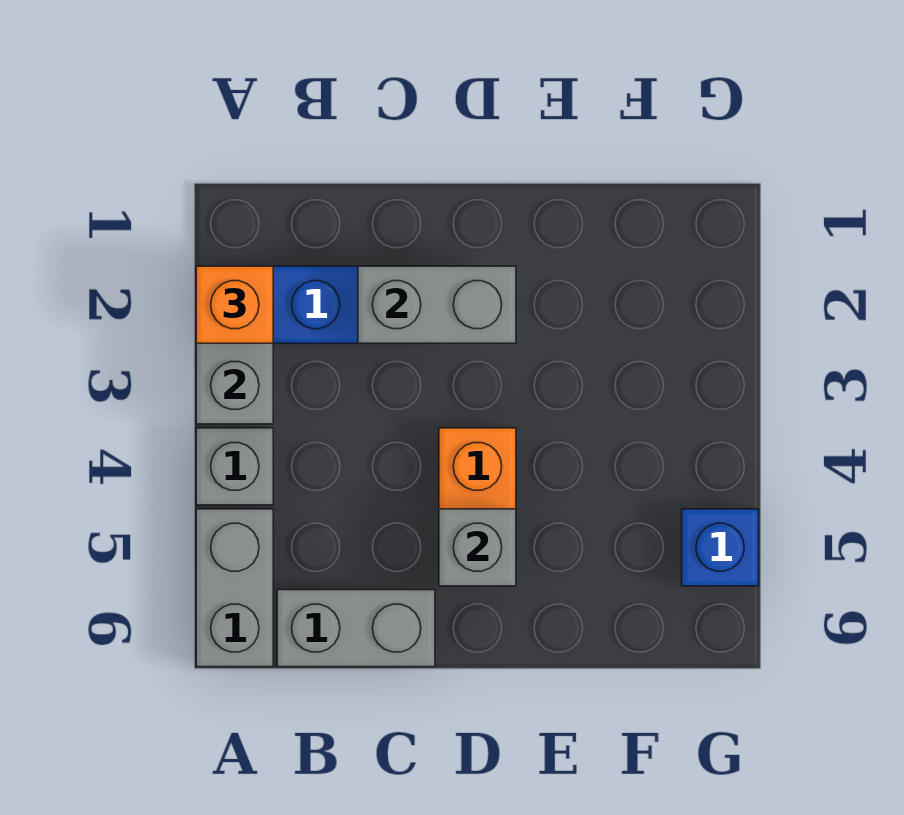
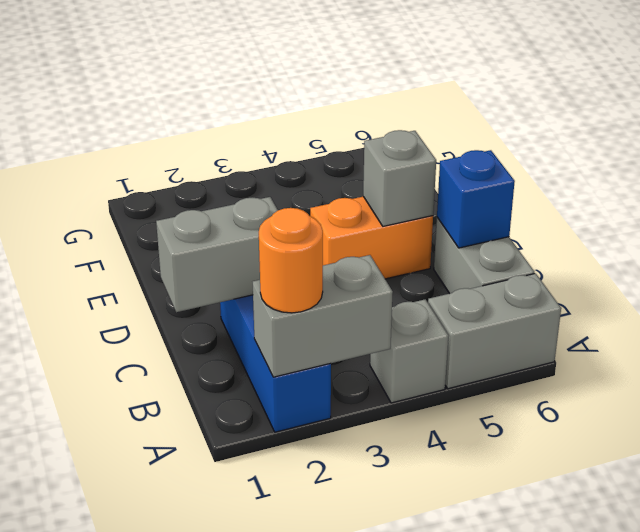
orange brick A2 level 3 -> orange round brick A2 level 3
grey brick C2:D2 level 2 -> grey brick C1:C2 level 2
blue brick G5 level 1 -> blue brick C6 level 2

